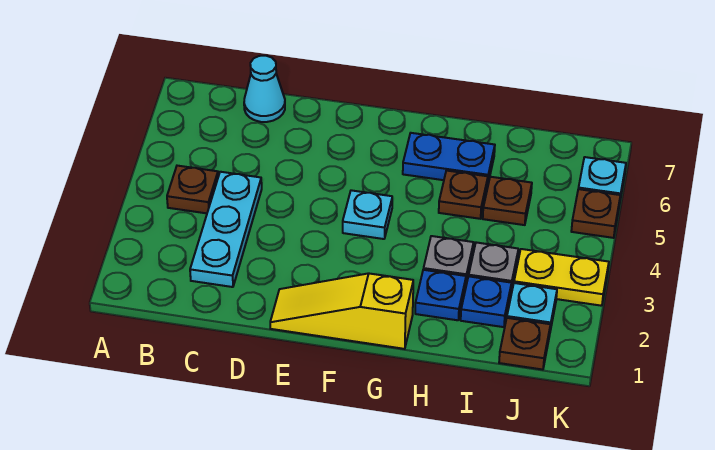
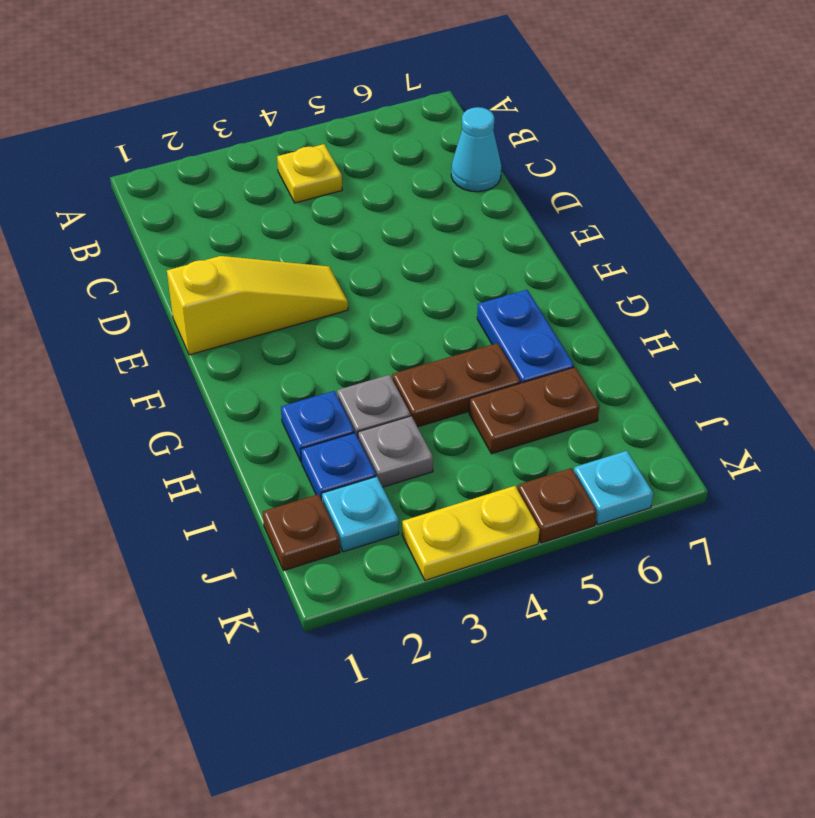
brown plate B4 level 1 -> yellow plate B4 level 1
cyan plate C2:C4 level 1 -> none
yellow slope E1:G1 level 1 top G -> yellow slope E1:E3 level 1 top 1
cyan plate F4 level 1 -> none
brown plate H5 level 1 -> brown plate H4:H5 level 1
brown plate I5 level 1 -> brown plate I5:I6 level 1
yellow plate J3:K3 level 1 -> yellow plate K3:K4 level 1

